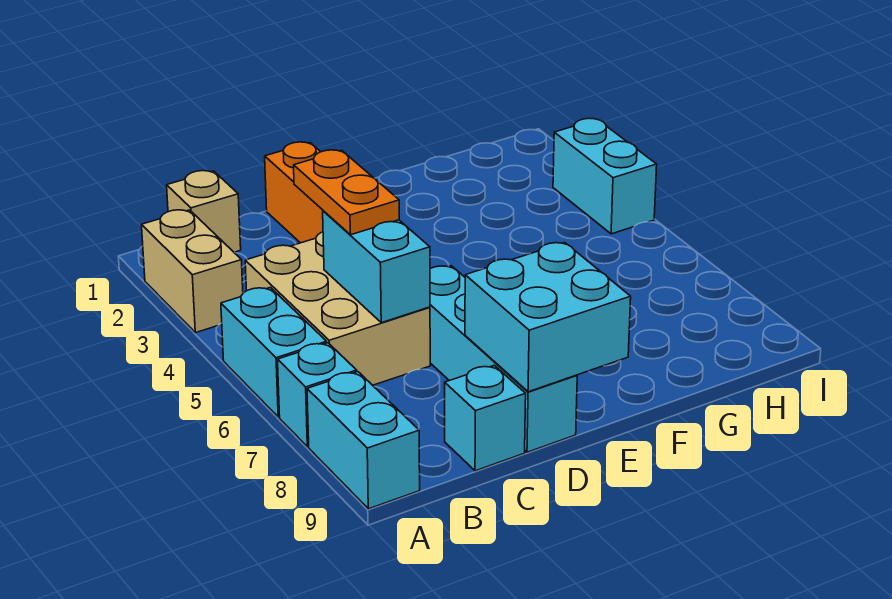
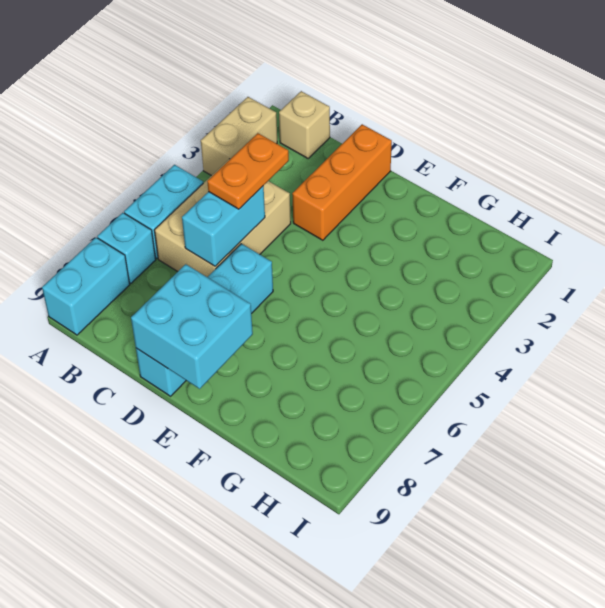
cyan brick C9 level 1 -> none
cyan brick I3:I4 level 1 -> none

